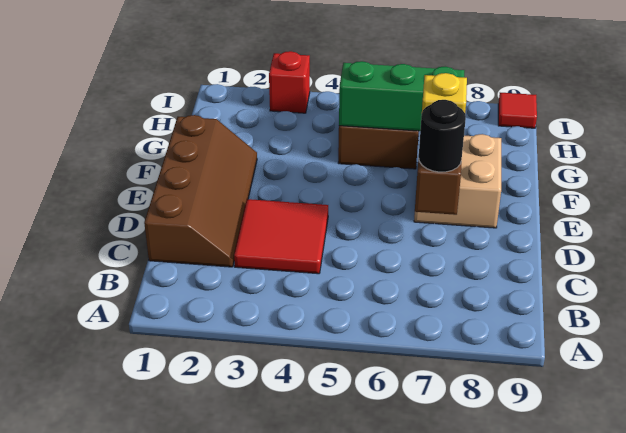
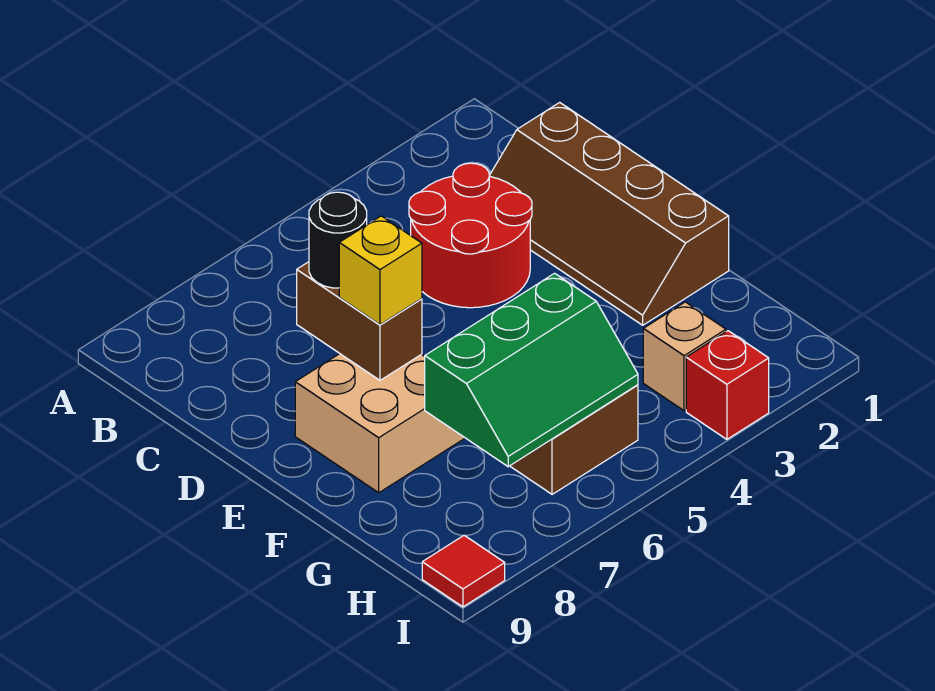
red tile C3:D4 level 1 -> red round brick C3:D4 level 1
none -> tan brick H3 level 1

